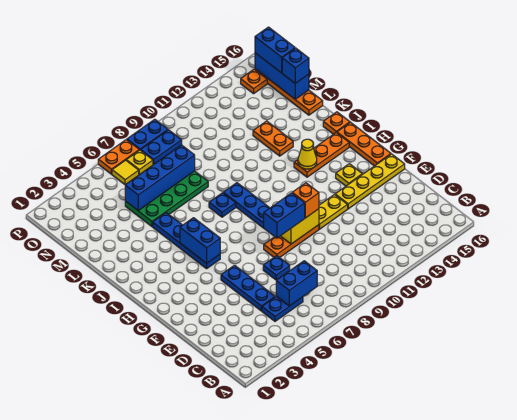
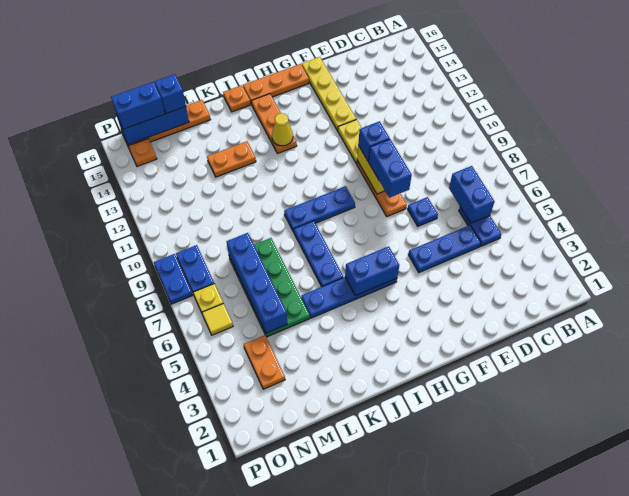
orange brick F10 level 3 -> blue brick F10 level 3
yellow plate G14 level 1 -> none
blue plate J8 level 1 -> blue plate J6:J8 level 1
orange plate P6:P7 level 1 -> orange plate N3:N4 level 1

